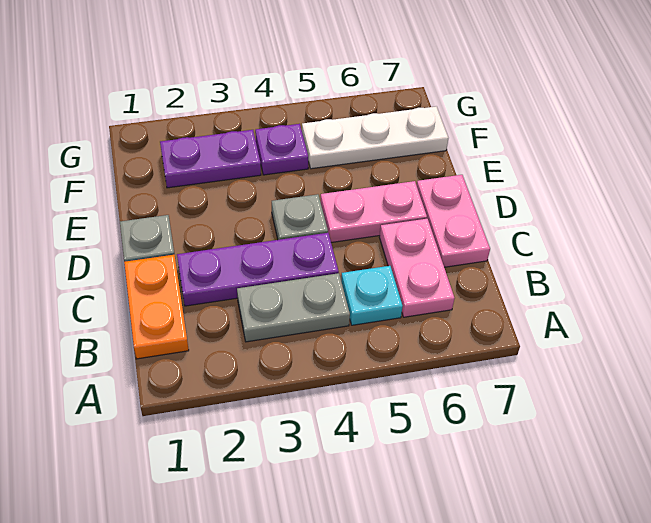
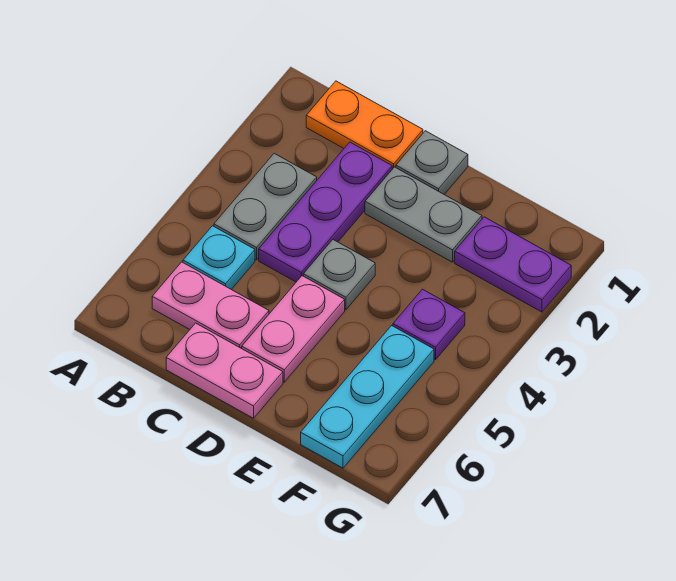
none -> grey plate D2:E2 level 1
purple plate F2:F3 level 1 -> purple plate F2:G2 level 1
white plate F5:F7 level 1 -> cyan plate F5:F7 level 1

